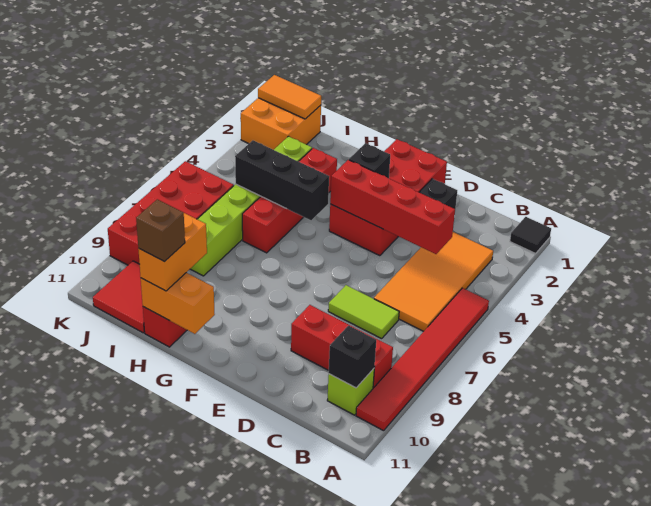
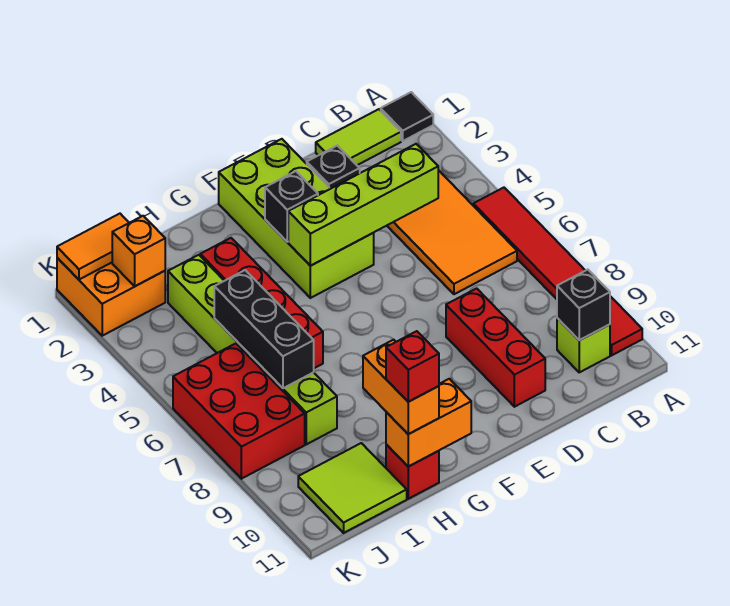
red brick B9:D9 level 1 -> red brick D8:D10 level 1
red brick C4:F4 level 2 -> lime brick C4:F4 level 2
lime tile C7:D7 level 1 -> lime tile B1:C1 level 1
red brick E1:F4 level 1 -> lime brick E1:F4 level 1
black brick G5:I5 level 2 -> black brick I5:I7 level 2
brown brick H11 level 4 -> red brick H11 level 4
red tile I10:J11 level 1 -> lime tile I10:J11 level 1
none -> orange brick J2 level 2
red brick J6:K9 level 1 -> red brick J6:K8 level 1

